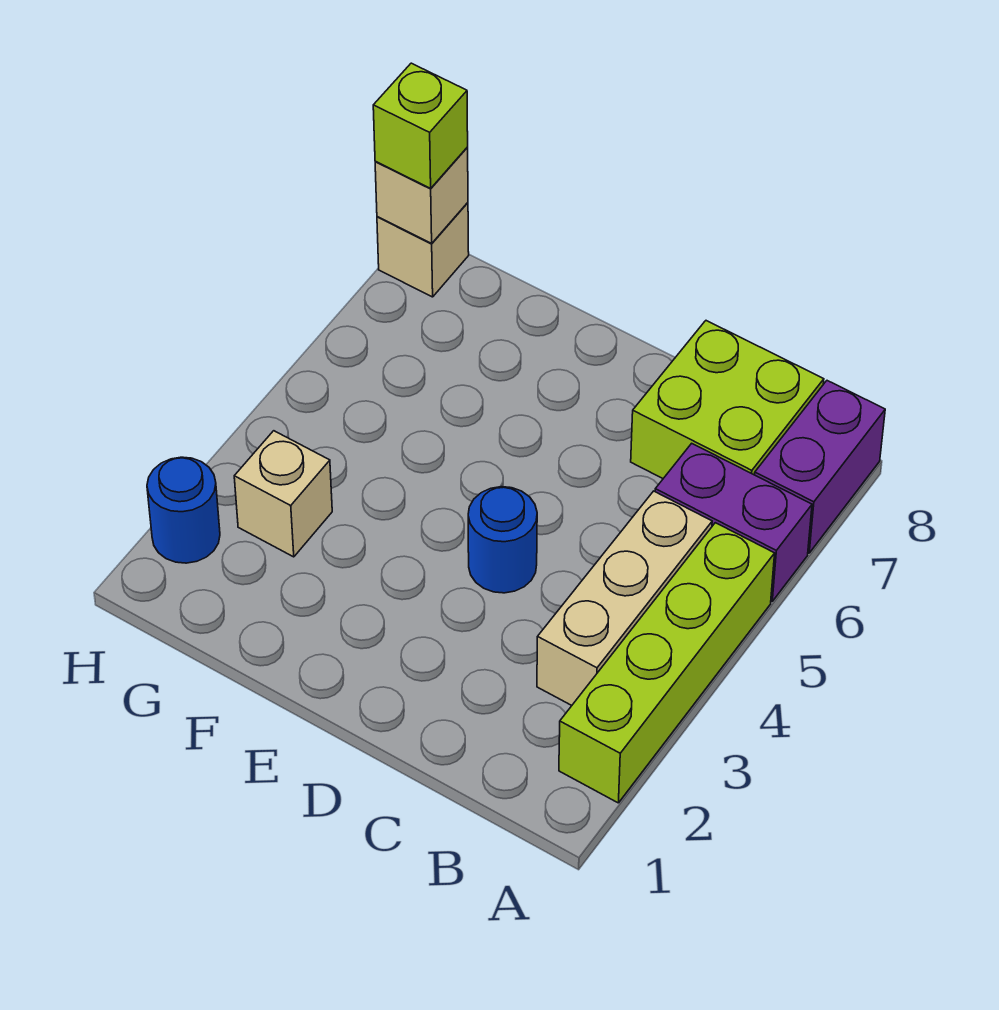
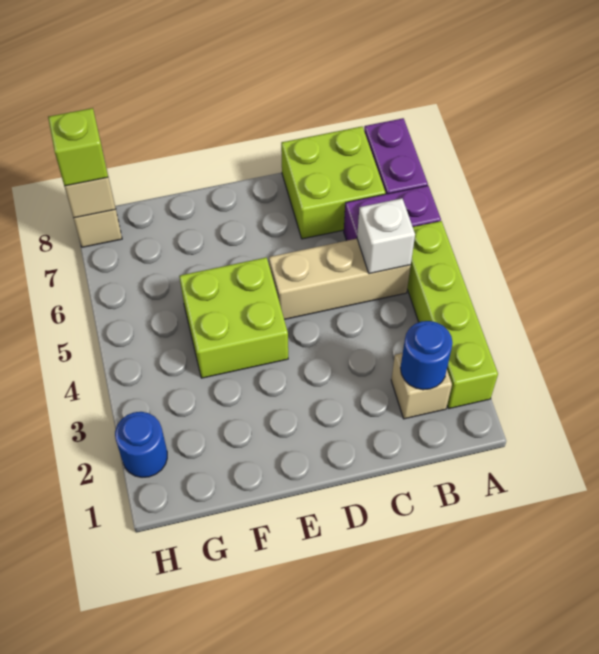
tan brick B3:B5 level 1 -> tan brick B5:D5 level 1
none -> white brick B5 level 2
blue round brick D4 level 1 -> blue round brick B2 level 2
none -> lime brick E4:F5 level 1
tan brick G3 level 1 -> tan brick B2 level 1

